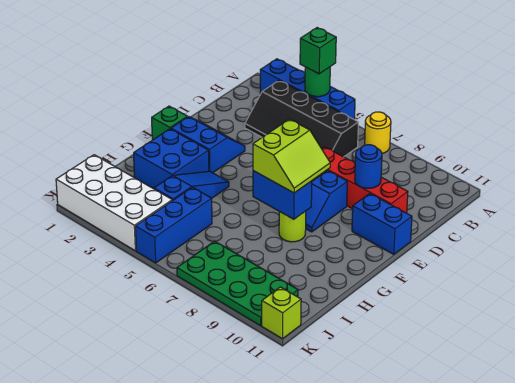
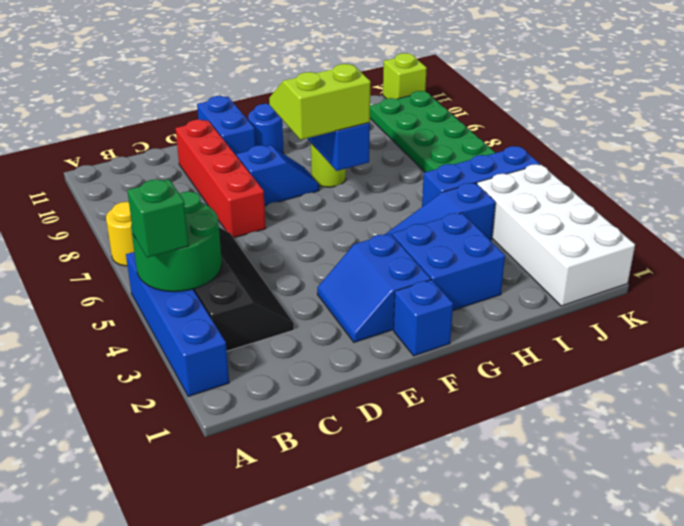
green round brick A4 level 2 -> green round brick A4:B5 level 2
blue round brick D9 level 2 -> blue round brick F10 level 1
green brick F1 level 1 -> blue brick F1 level 1

